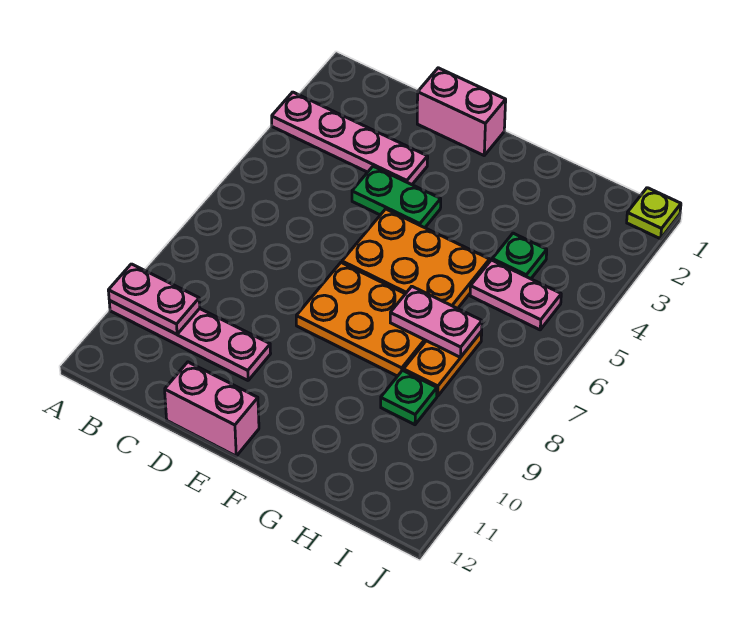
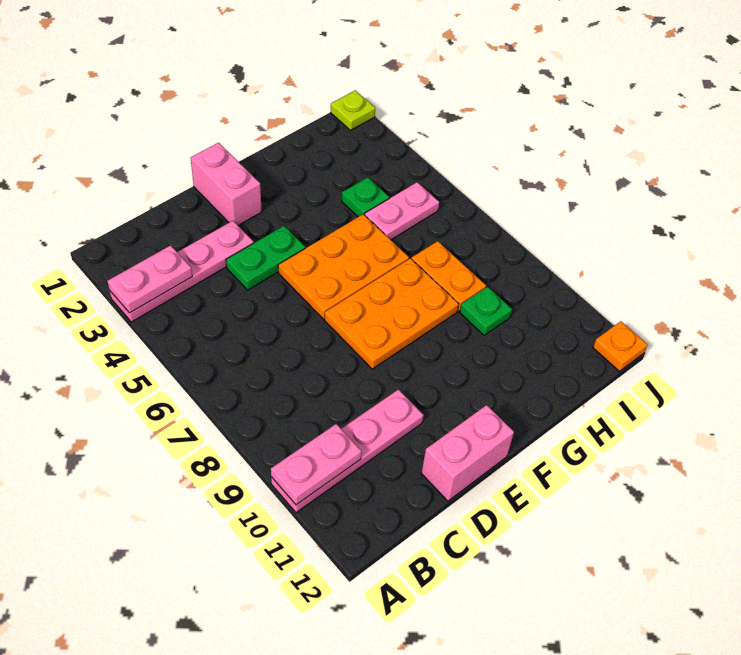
pink brick D1:E1 level 1 -> pink brick E1:E2 level 1
pink plate G7:H7 level 2 -> pink plate A3:B3 level 2
none -> orange plate J12 level 1

